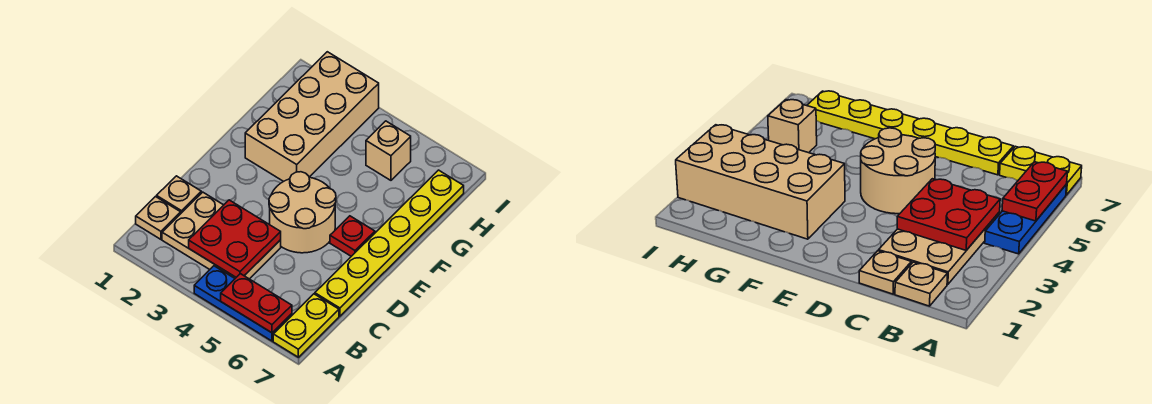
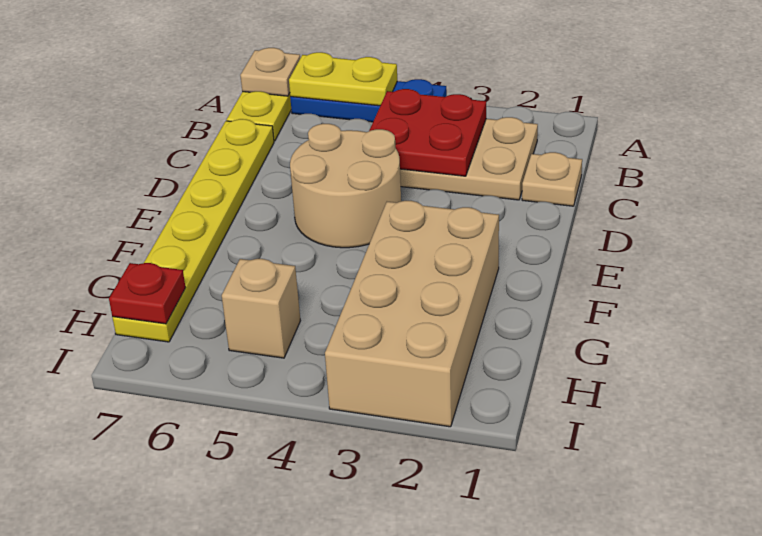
red plate A5:A6 level 2 -> yellow plate A5:A6 level 2
tan plate B1 level 1 -> tan plate A7 level 2
red plate E6 level 1 -> red plate H7 level 2

